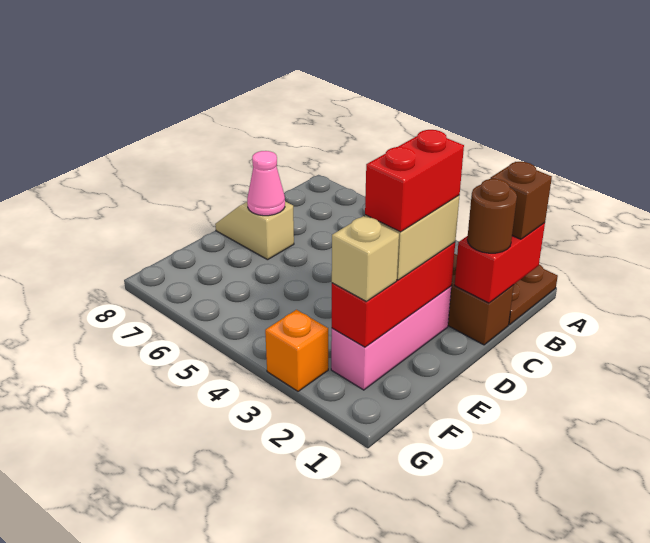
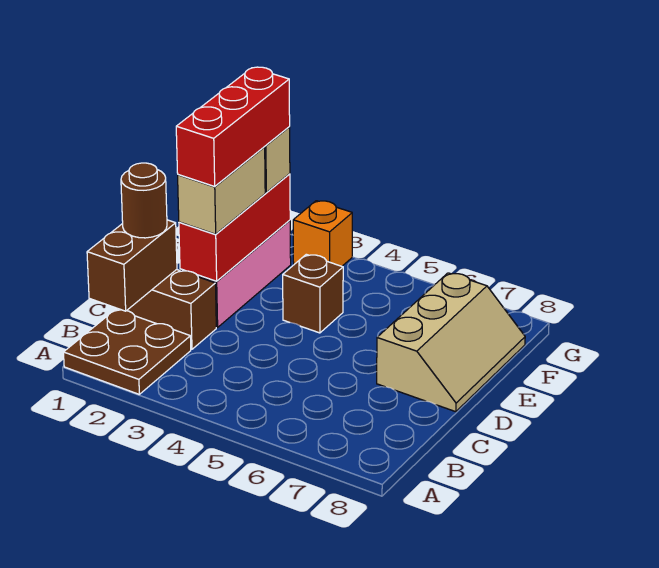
red brick B1:C1 level 2 -> brown brick B1:C1 level 2
brown brick B1 level 3 -> brown brick E4 level 1
red brick D2:E2 level 4 -> red brick D2:F2 level 4
tan slope D7:D8 level 1 top 7 -> tan slope D7:F8 level 1 top 7
pink cone D7 level 2 -> none

